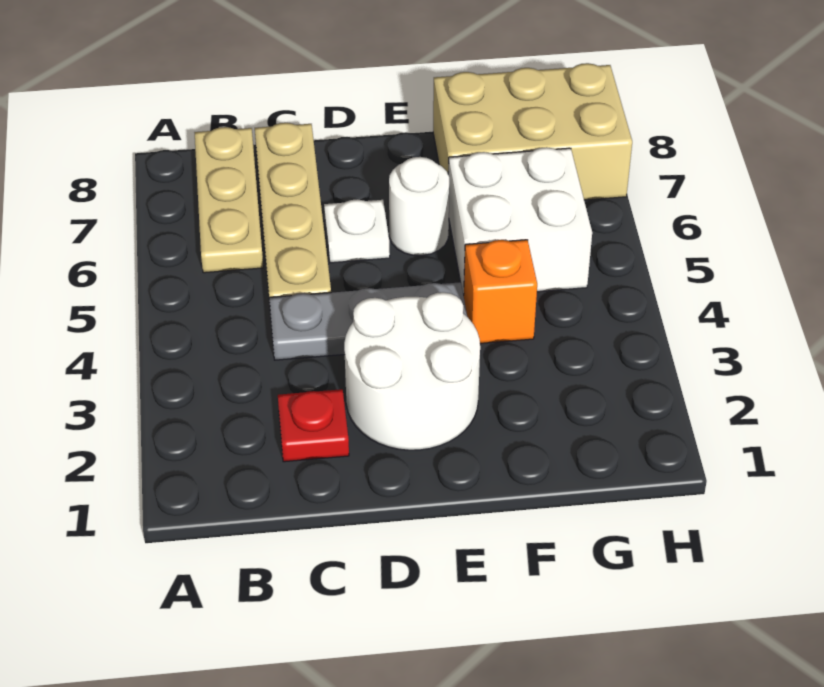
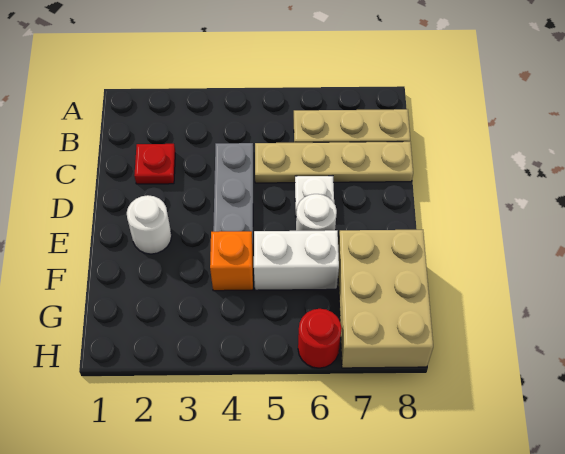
white round brick D2:E3 level 1 -> white round brick E2 level 1
white brick F5:G6 level 1 -> white brick F5:F6 level 1
none -> red round brick H6 level 1

